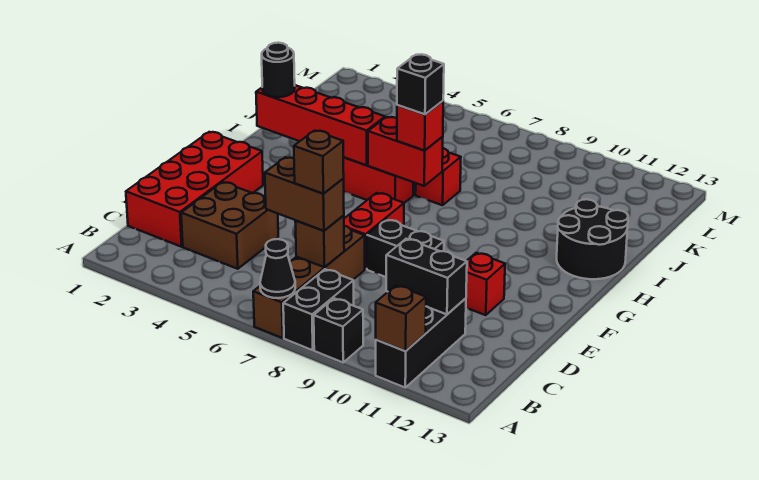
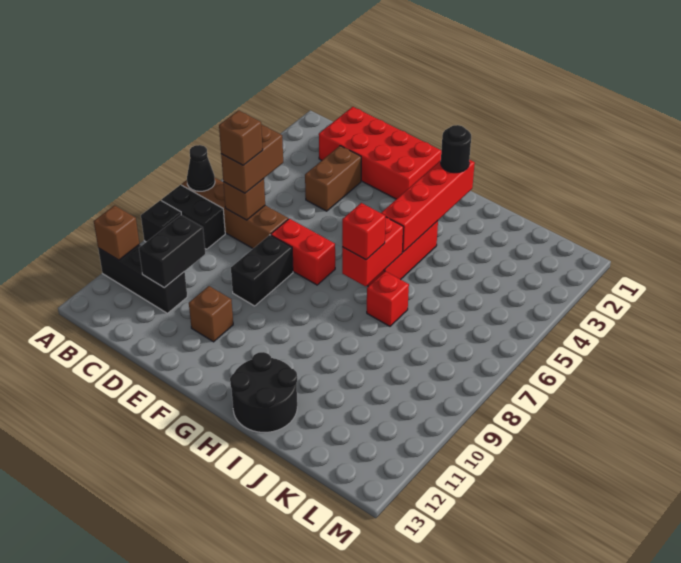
brown brick C3:D4 level 1 -> brown brick D3:D4 level 1
red brick E11 level 1 -> brown brick E11 level 1
black brick H7 level 4 -> none

